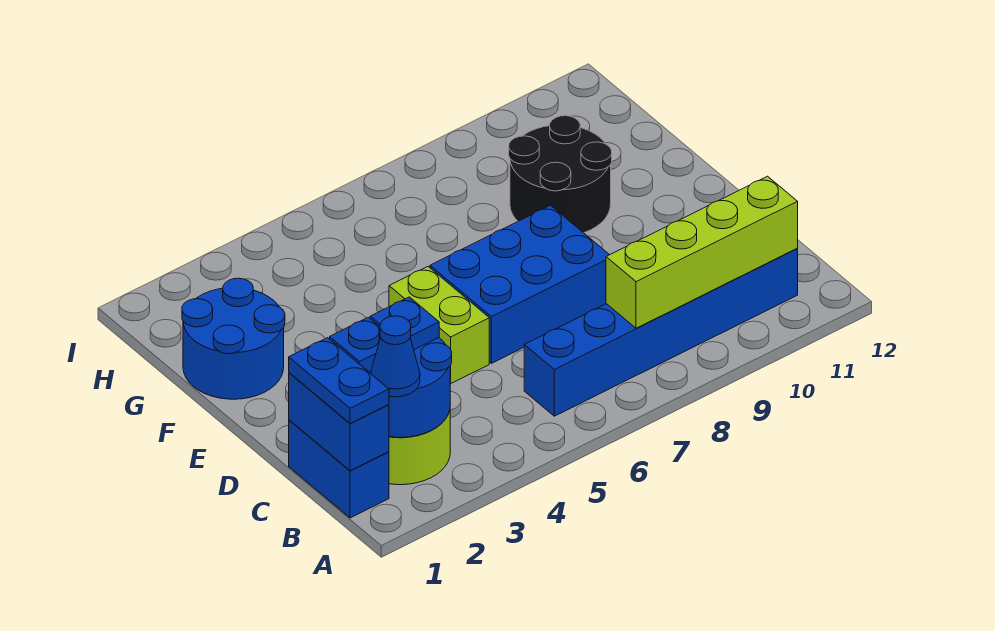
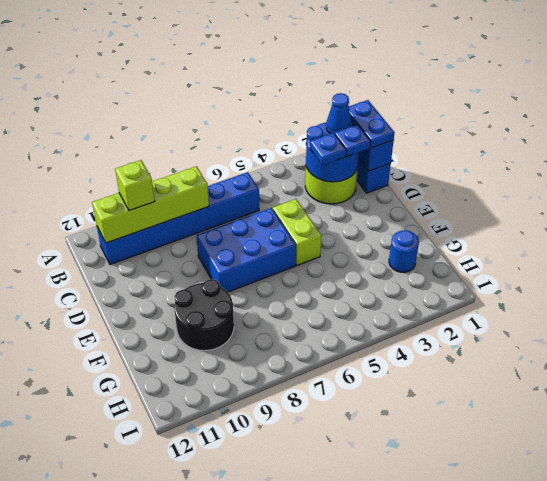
none -> lime brick B10 level 3
blue round brick F1:G2 level 1 -> blue round brick G2 level 1

